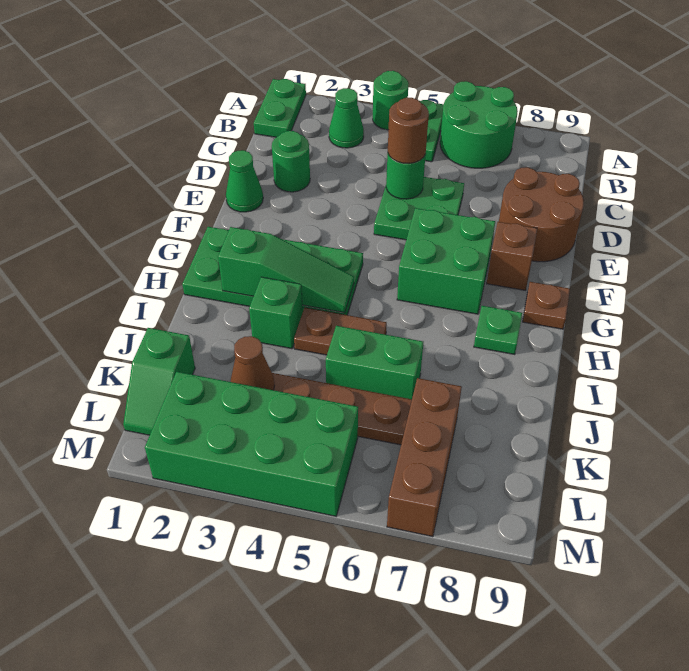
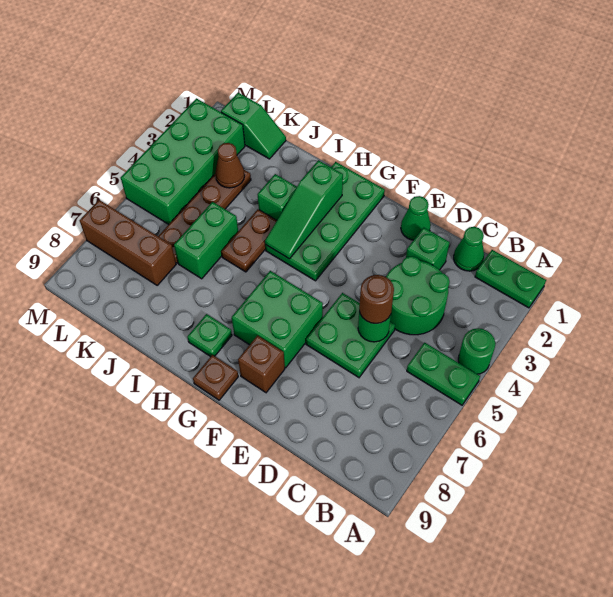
green round brick A6:B7 level 1 -> green round brick C3:D4 level 1
green cone B3 level 1 -> green cone C1 level 1
green round brick D2 level 1 -> green brick D2 level 1
brown round brick D8:E9 level 1 -> none
green slope K1:L1 level 1 top K -> green slope K1:L1 level 1 top L

